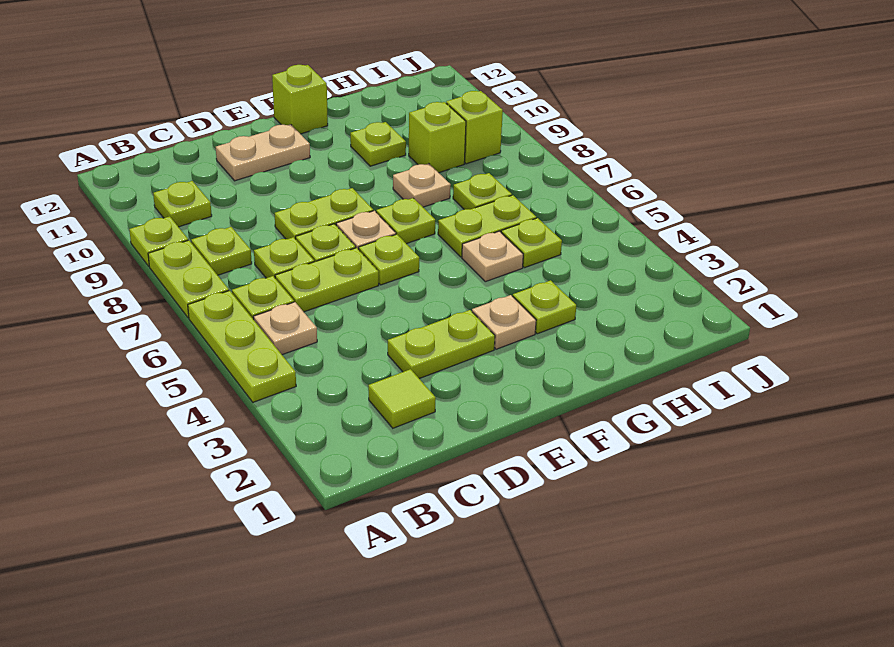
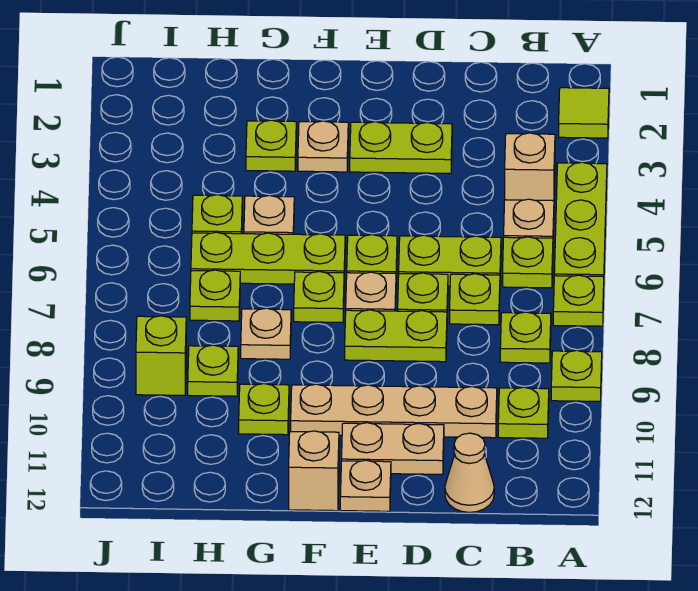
lime plate A7:A8 level 1 -> lime plate A7 level 1
none -> tan brick B4 level 1
lime tile C2 level 1 -> lime tile A2 level 1
none -> tan plate C10:F10 level 1
none -> tan cone C12 level 1
none -> tan plate E12 level 1
lime brick F12 level 1 -> tan brick F12 level 1
lime plate G6:H6 level 1 -> lime plate F6:H6 level 1
lime brick H9 level 1 -> lime plate H9 level 1

